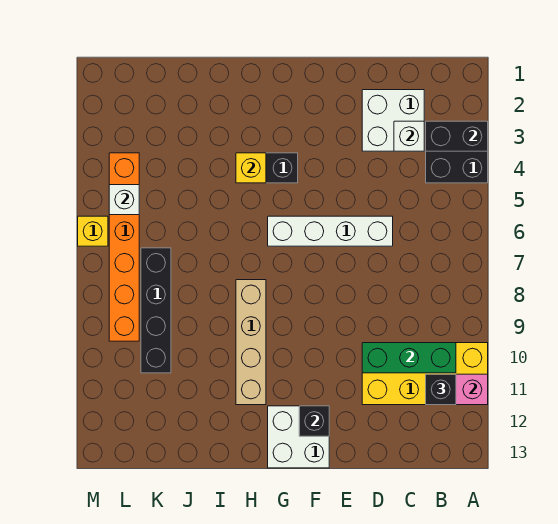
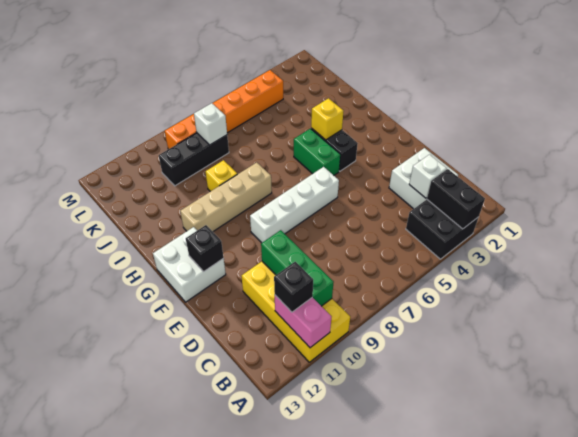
white brick D6:G6 level 1 -> white brick F6:F9 level 1
none -> green brick G5:H5 level 1
black brick K7:K10 level 1 -> black brick K8:K10 level 1
white brick L5 level 2 -> white brick K8 level 2
yellow brick M6 level 1 -> yellow brick I9 level 1

